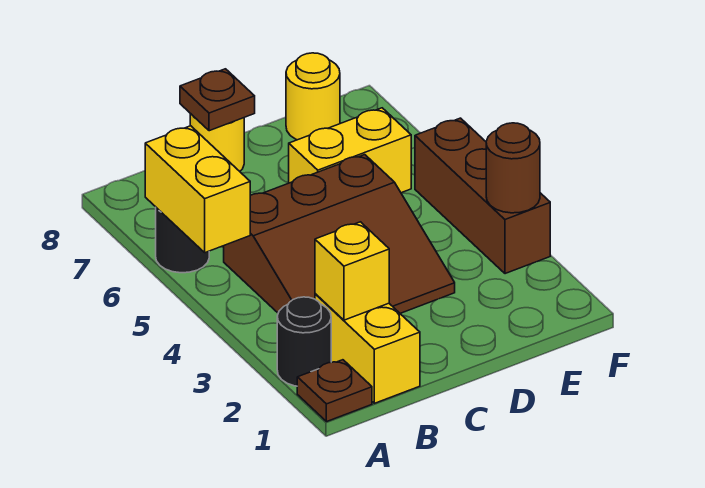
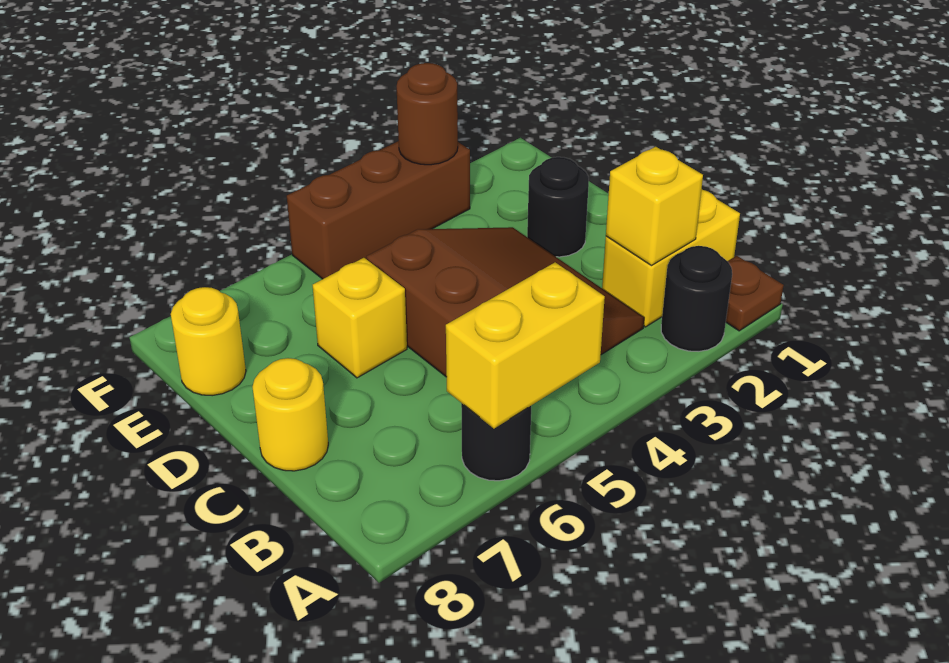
brown plate C8 level 2 -> none
none -> black round brick D2 level 1
yellow brick D6:E6 level 1 -> yellow brick D6 level 1

